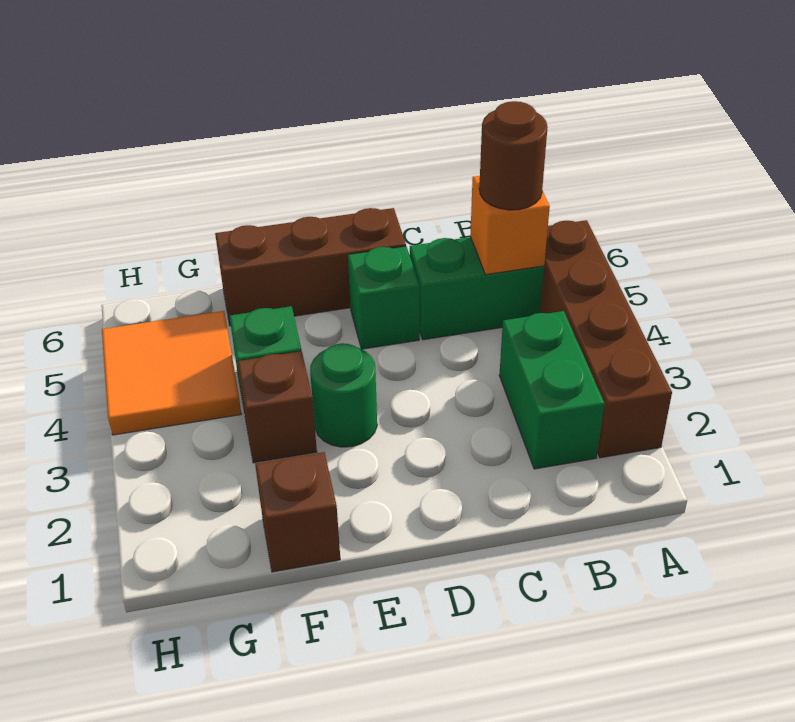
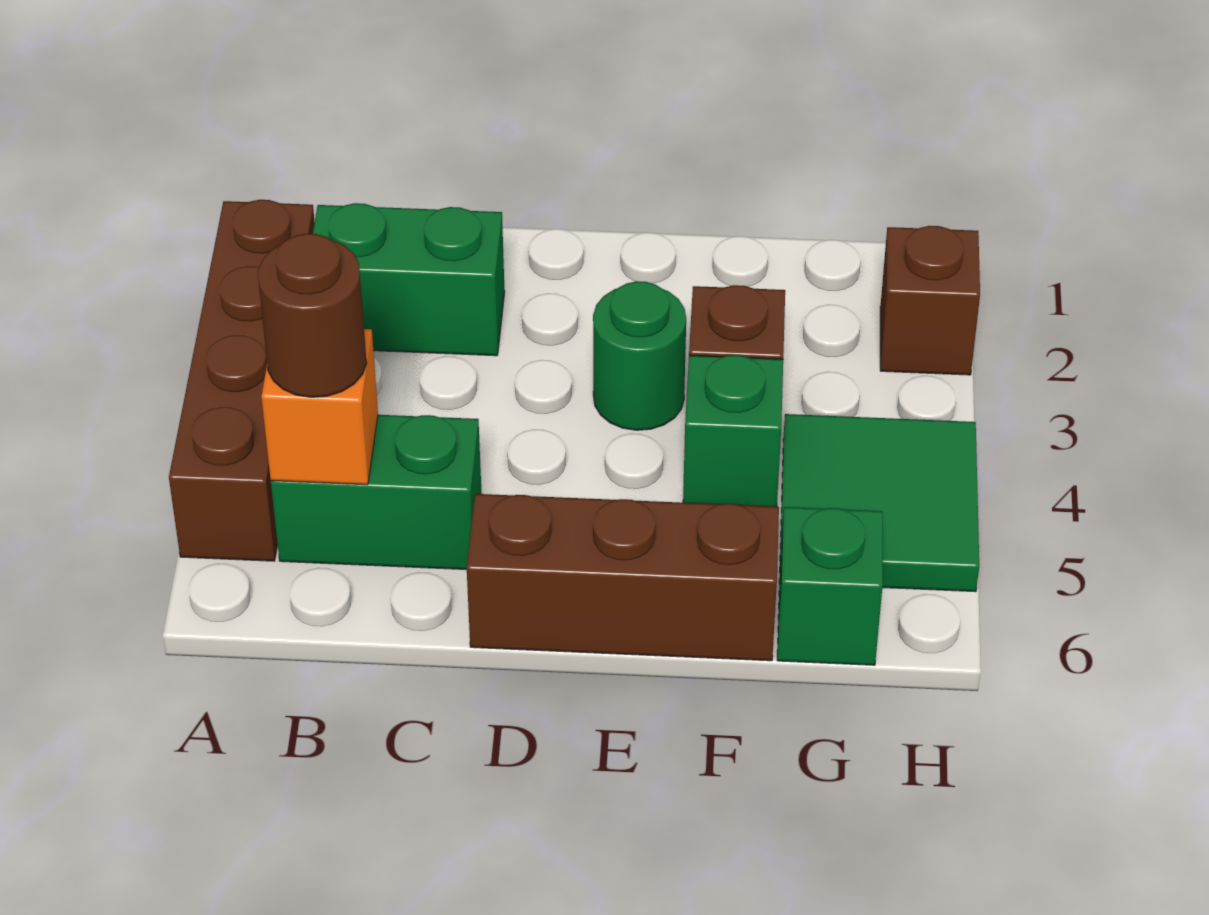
green brick B2:B3 level 1 -> green brick B2:C2 level 1
green brick D5 level 1 -> green brick G6 level 1
brown brick F1 level 1 -> brown brick H2 level 1
orange tile G4:H5 level 1 -> green tile G4:H5 level 1

